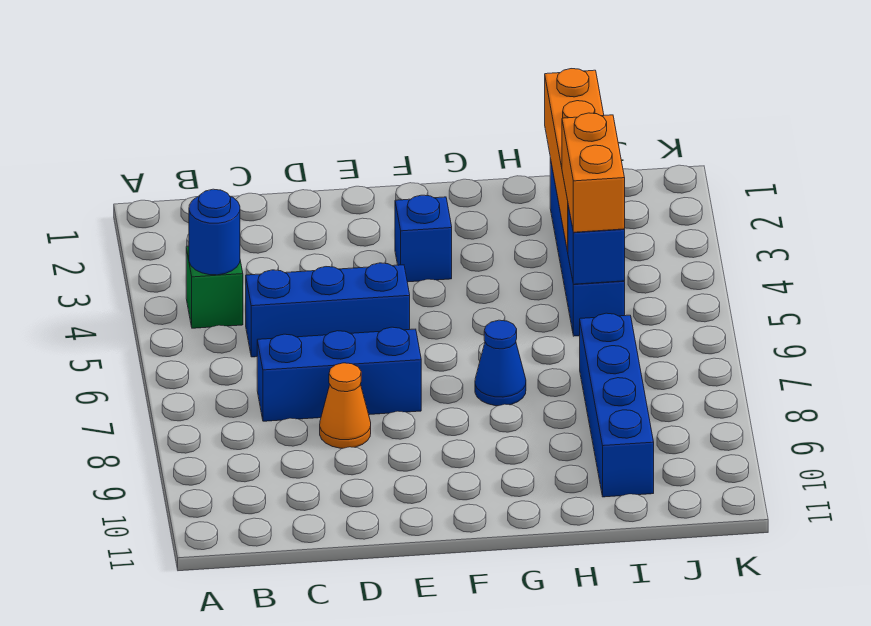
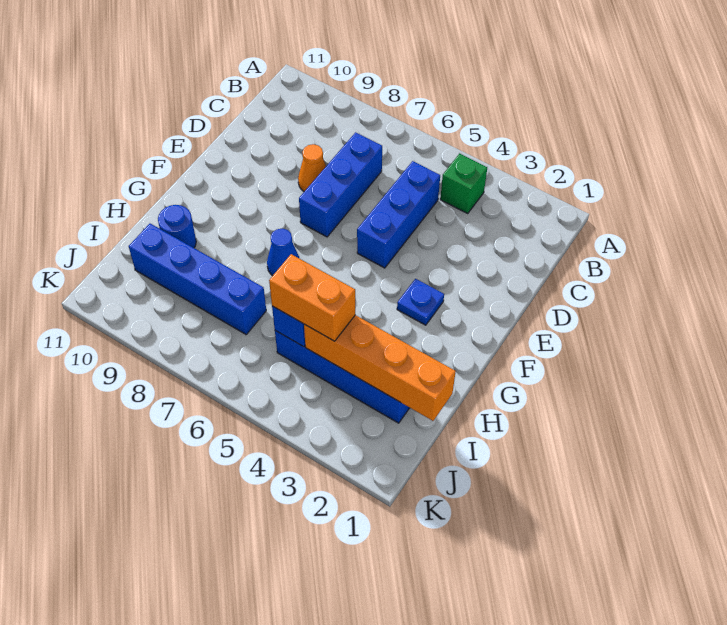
blue round brick B4 level 2 -> blue round brick H10 level 1
blue brick F3 level 1 -> blue plate F3 level 1

